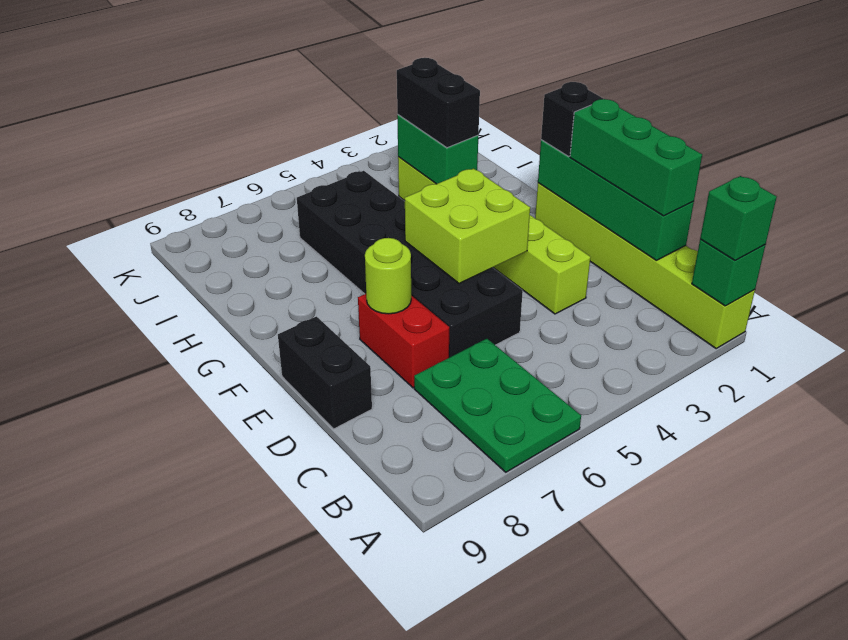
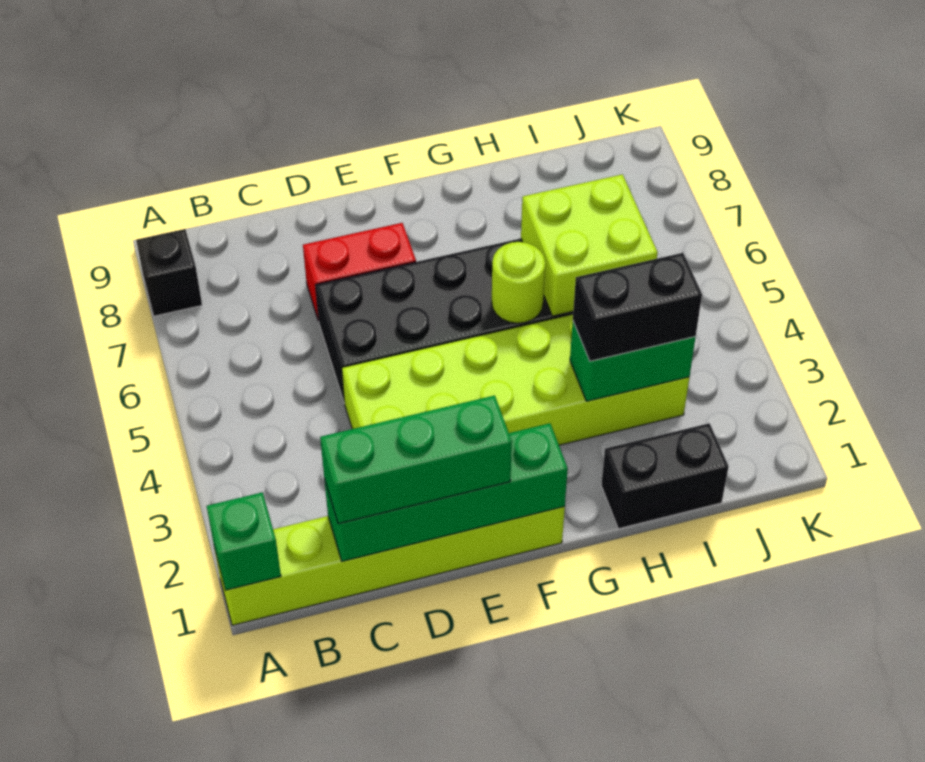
green brick A1 level 3 -> none
green plate A6:C7 level 1 -> none
lime brick D3:I3 level 1 -> lime brick D3:I4 level 1
black brick D9:E9 level 1 -> black brick H1:I1 level 1
lime brick E4:F5 level 2 -> lime brick H5:I6 level 2
lime round brick E7 level 2 -> lime round brick G5 level 2
black brick F1 level 3 -> black brick A8 level 1

